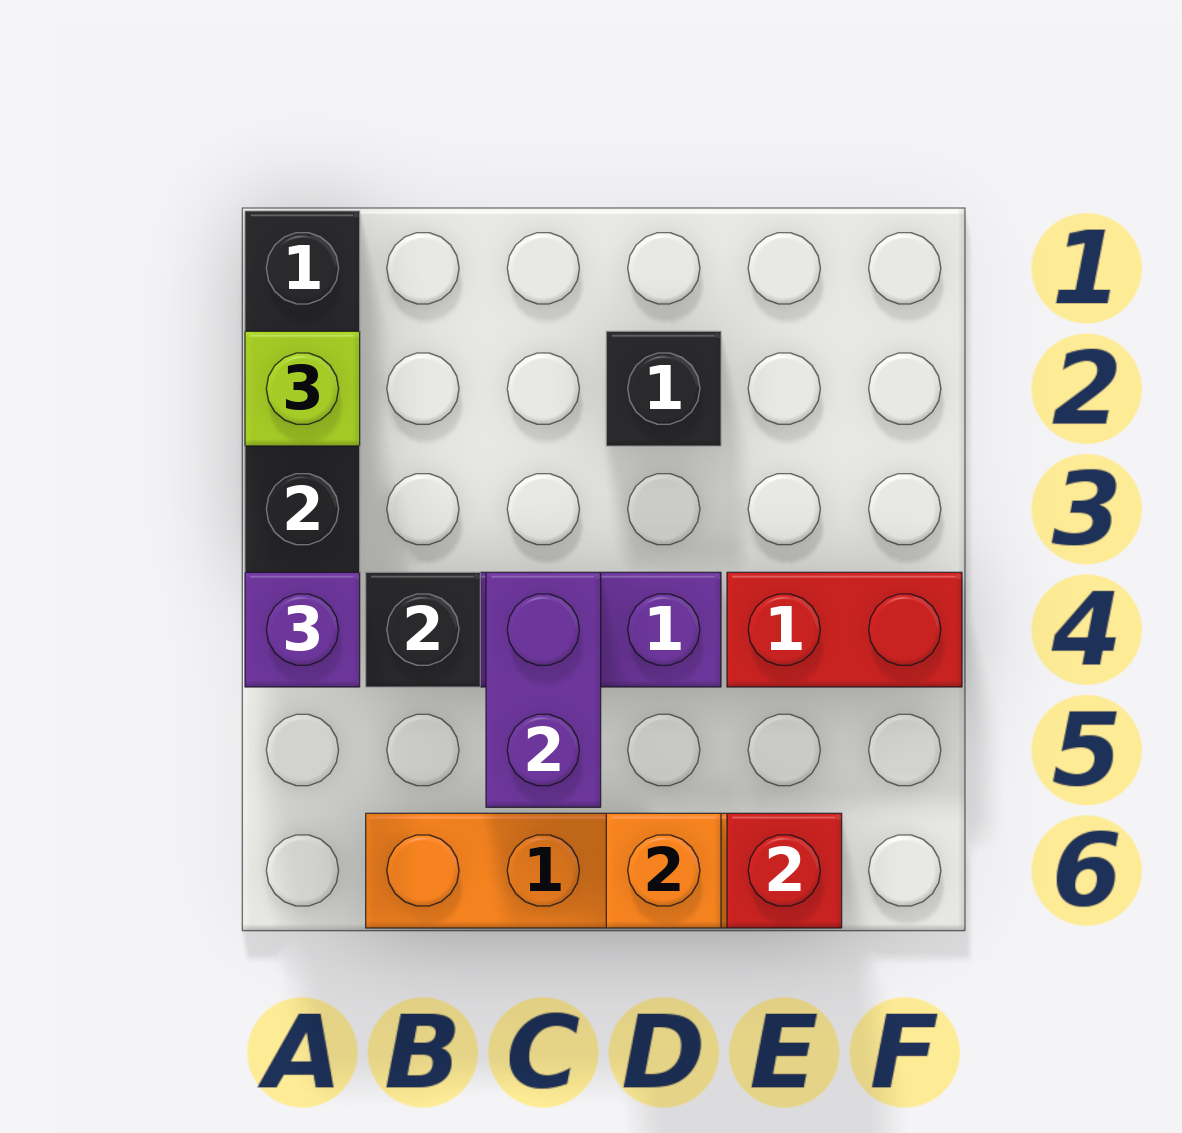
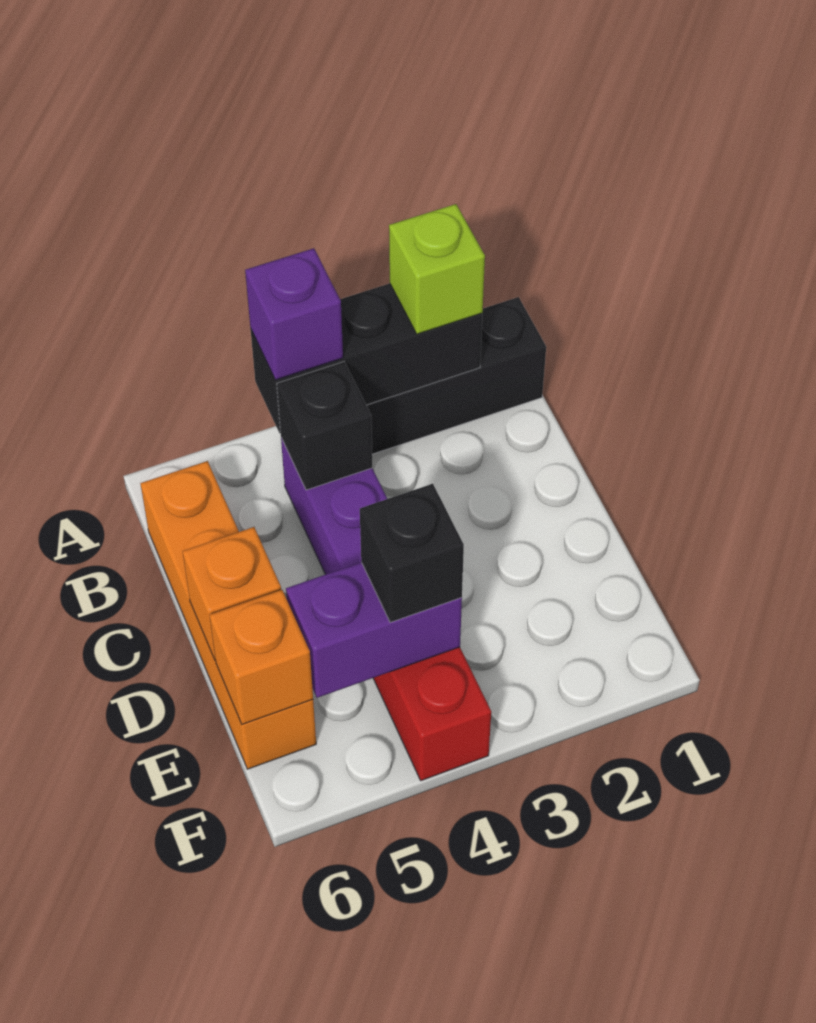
purple brick C4:C5 level 2 -> purple brick E4:E5 level 2
black brick D2 level 1 -> black brick E4 level 3
red brick E6 level 2 -> orange brick E6 level 2

